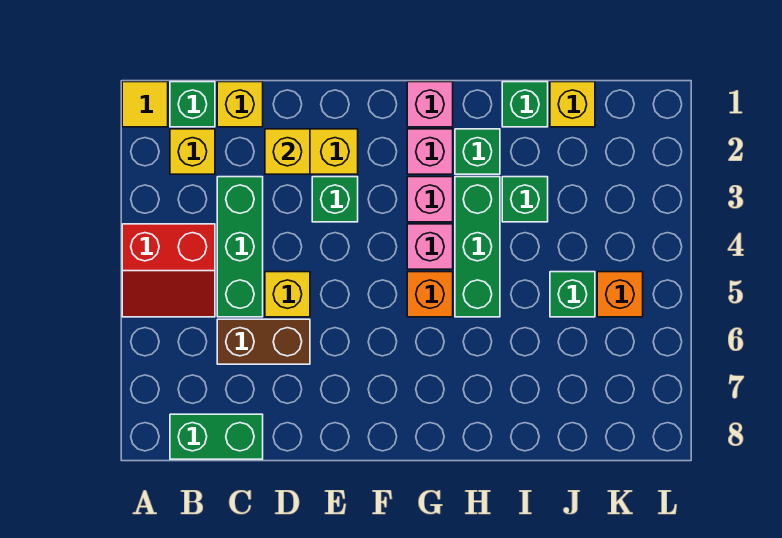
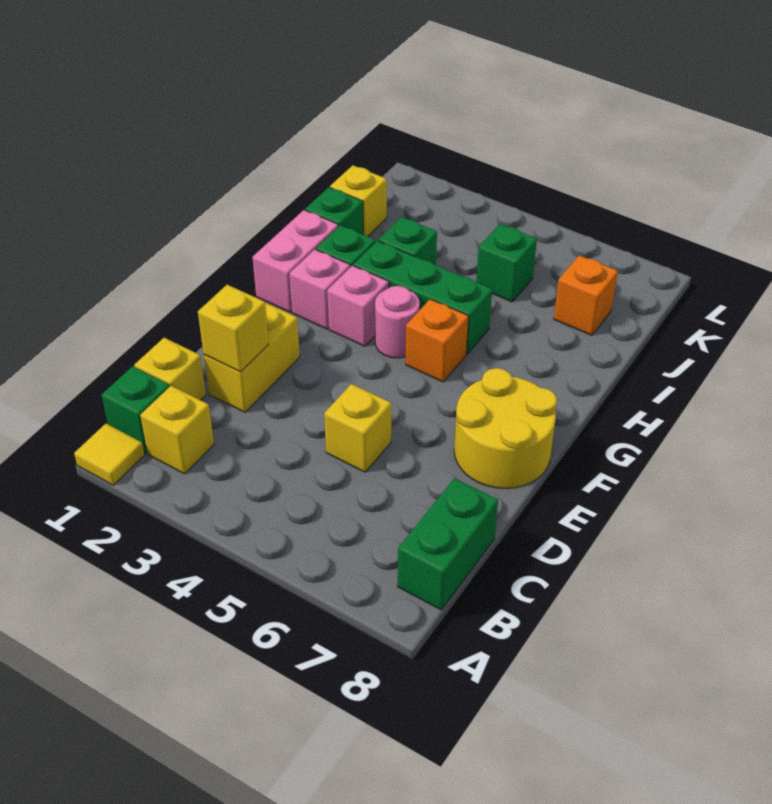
red slope A4:B5 level 1 top 4 -> none
green brick C3:C5 level 1 -> none
brown brick C6:D6 level 1 -> none
green brick E3 level 1 -> none
none -> yellow round brick E7:F8 level 1
pink brick G1 level 1 -> pink brick G1:H1 level 1
pink brick G4 level 1 -> pink round brick G4 level 1
orange brick K5 level 1 -> orange brick J7 level 1

